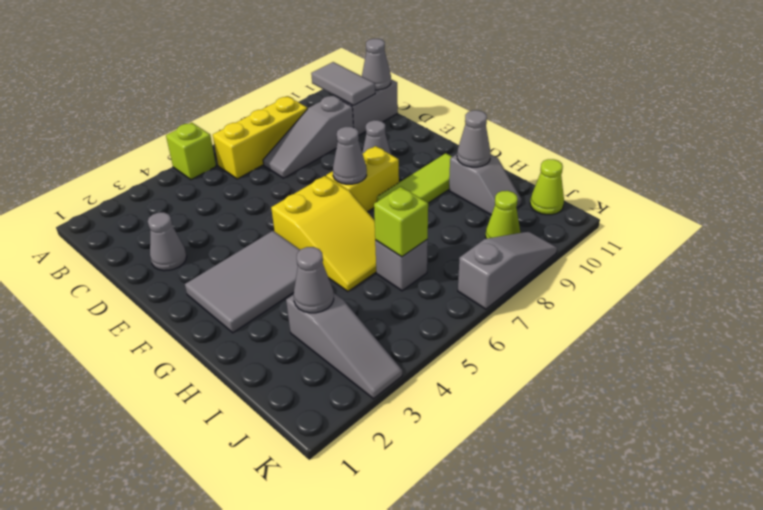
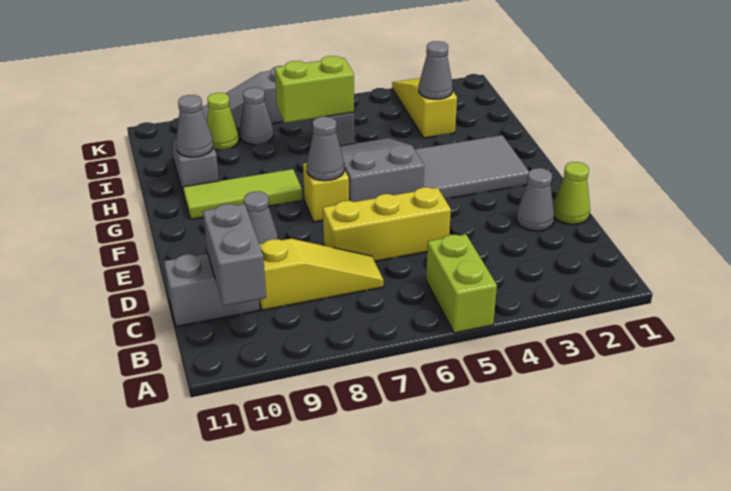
lime brick A5 level 1 -> lime brick A5:B5 level 1
yellow brick B6:B8 level 1 -> yellow brick D5:D7 level 1
grey tile B10:C10 level 2 -> grey brick B10:C10 level 2
grey slope C7:C9 level 1 top 9 -> yellow slope C7:C9 level 1 top 9
grey cone C11 level 2 -> grey cone J8 level 1
yellow slope F5:H6 level 1 top F -> grey slope F5:H6 level 1 top F
yellow brick F7:F8 level 1 -> yellow brick F7 level 1
grey slope I3:K3 level 1 top I -> yellow slope I3:K3 level 1 top I
lime brick I6 level 2 -> lime brick I6:I7 level 2
lime cone J11 level 1 -> lime cone D1 level 1

